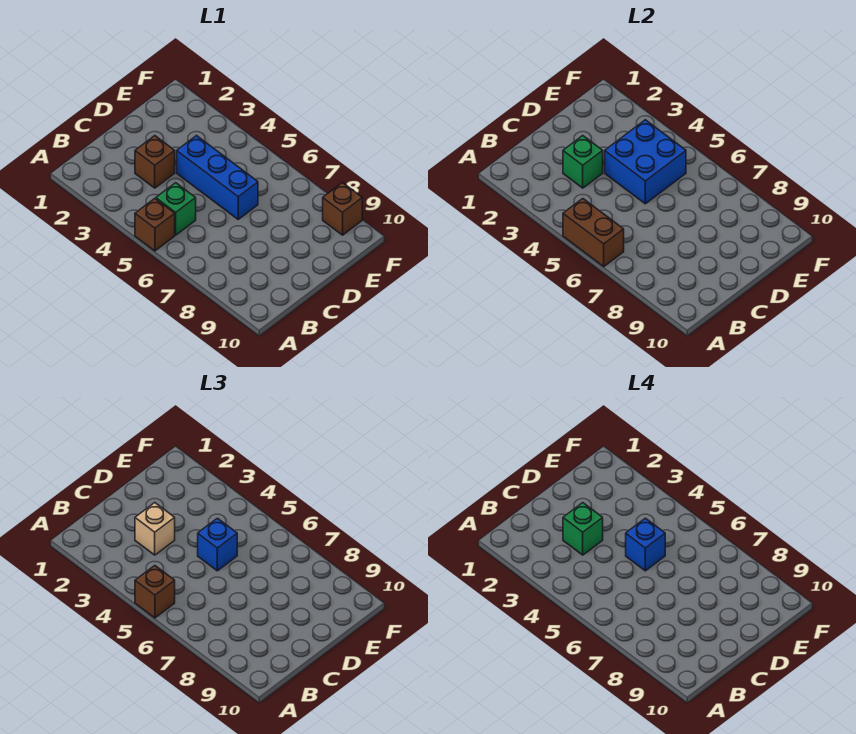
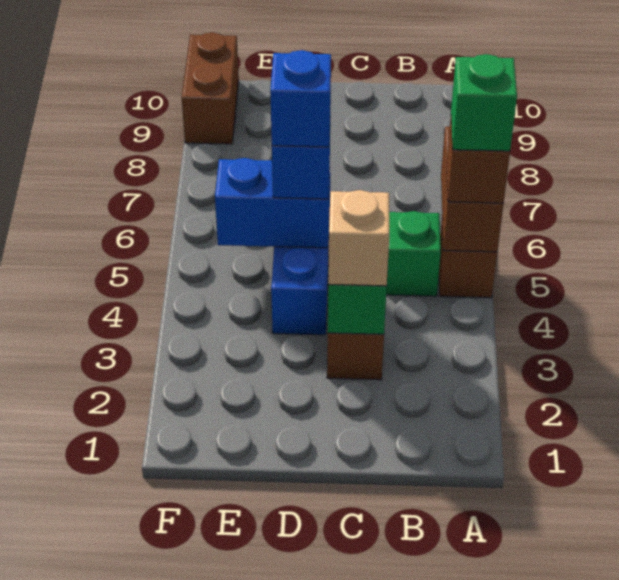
green brick C3 level 4 -> green brick A5 level 4
blue brick D4:E5 level 2 -> blue brick D5:E5 level 2
brown brick F9 level 1 -> brown brick F9:F10 level 1

